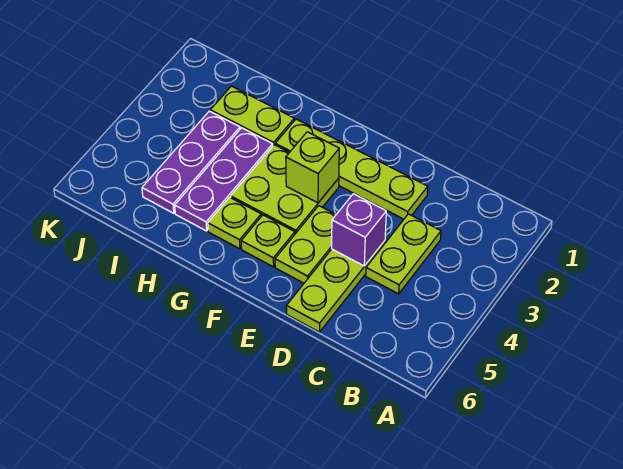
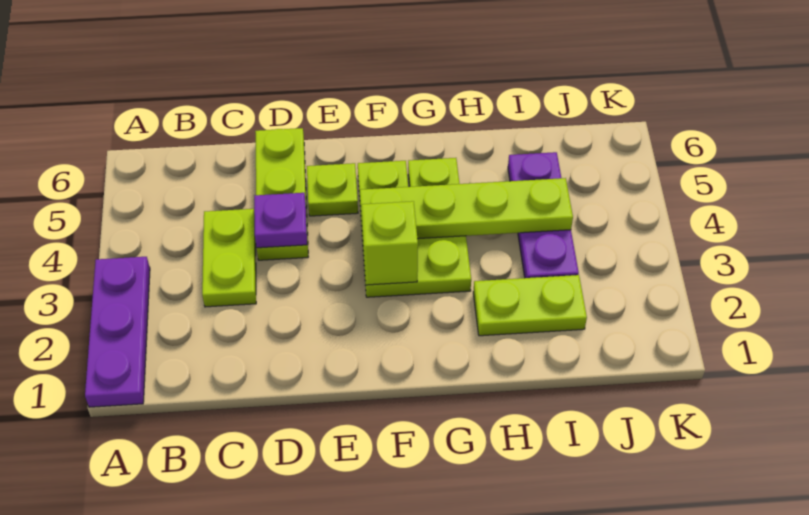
lime plate D2:G2 level 1 -> lime plate F4:I4 level 2
purple brick D4 level 2 -> purple plate D4 level 2
lime plate E4:E5 level 1 -> lime plate E5 level 1
purple plate H3:H5 level 1 -> purple plate A1:A3 level 1

